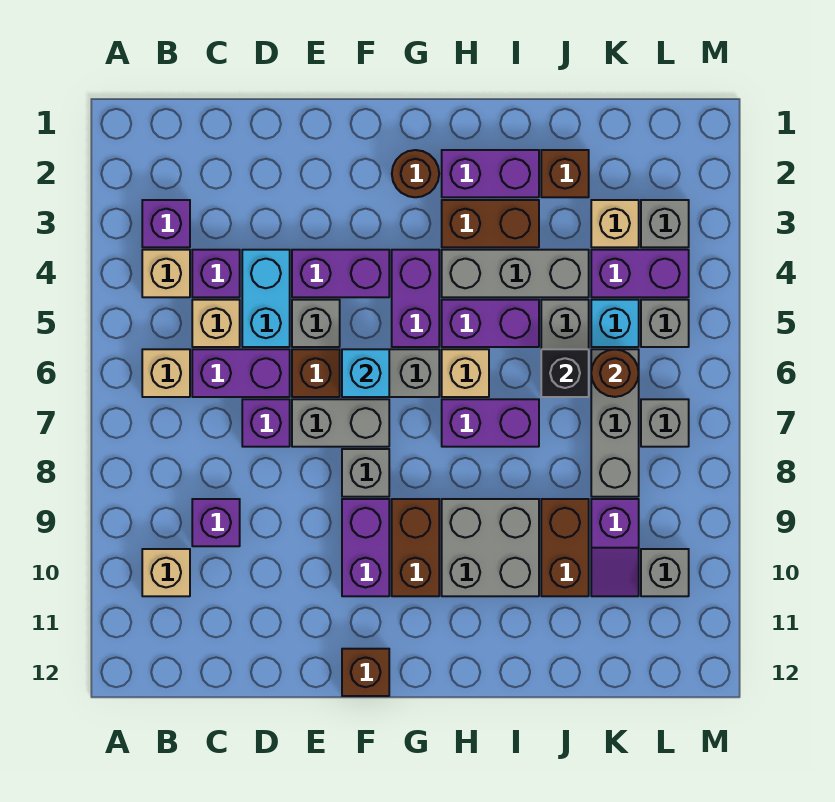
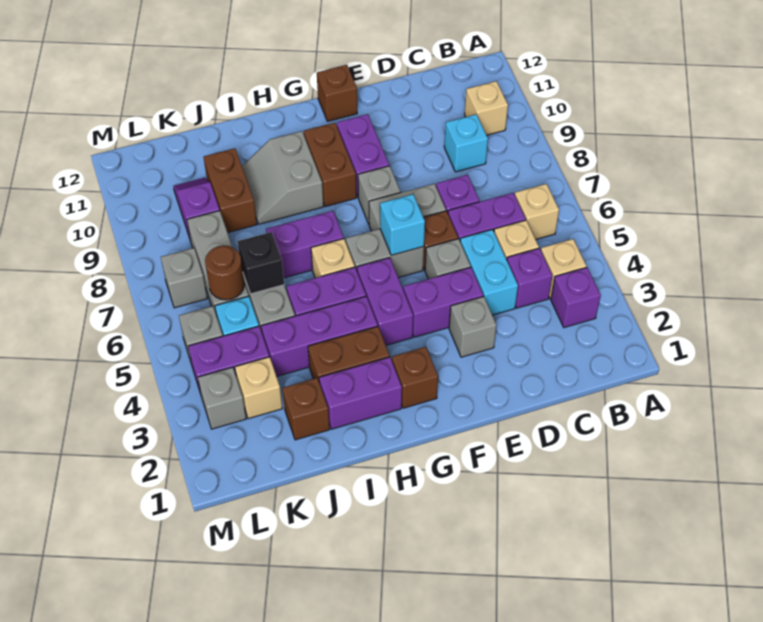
purple brick C9 level 1 -> cyan brick C9 level 1
brown round brick G2 level 1 -> brown brick G2 level 1
grey brick H4:J4 level 1 -> purple brick H4:J4 level 1
grey brick H9:I10 level 1 -> grey slope H9:I10 level 1 top H
grey brick L10 level 1 -> grey brick E3 level 1

